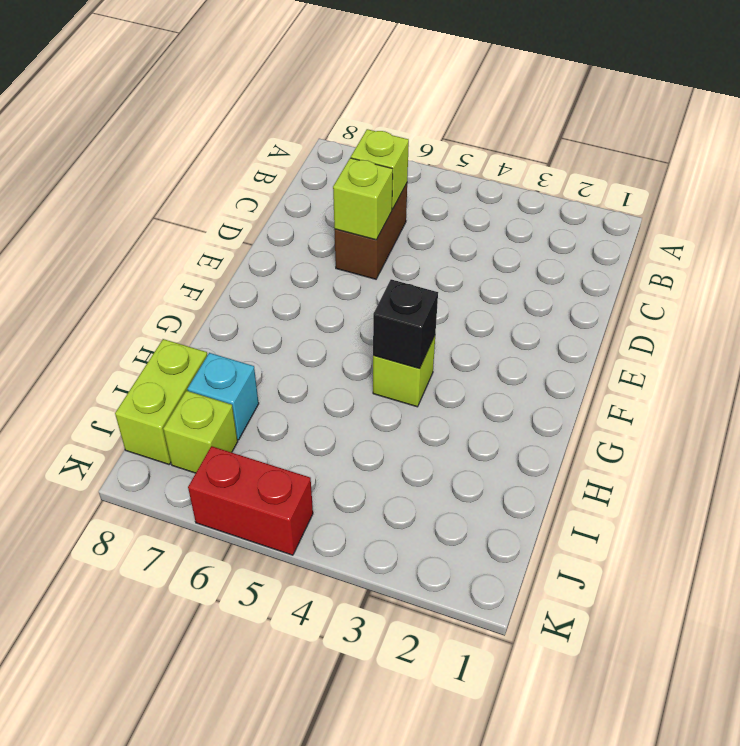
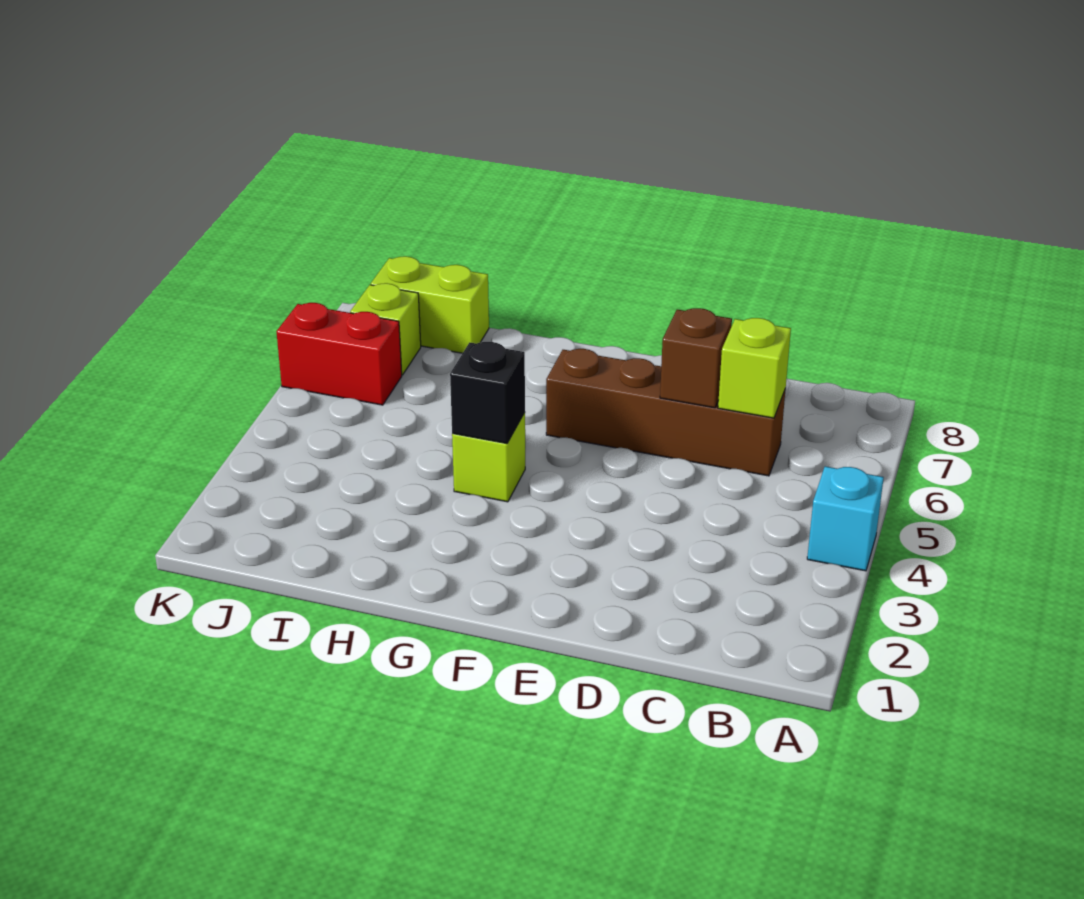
brown brick C6:D6 level 1 -> brown brick C6:F6 level 1
lime brick D6 level 2 -> brown brick D6 level 2
cyan brick I7 level 1 -> cyan brick A4 level 1
red brick K5:K6 level 1 -> red brick J6:K6 level 1

